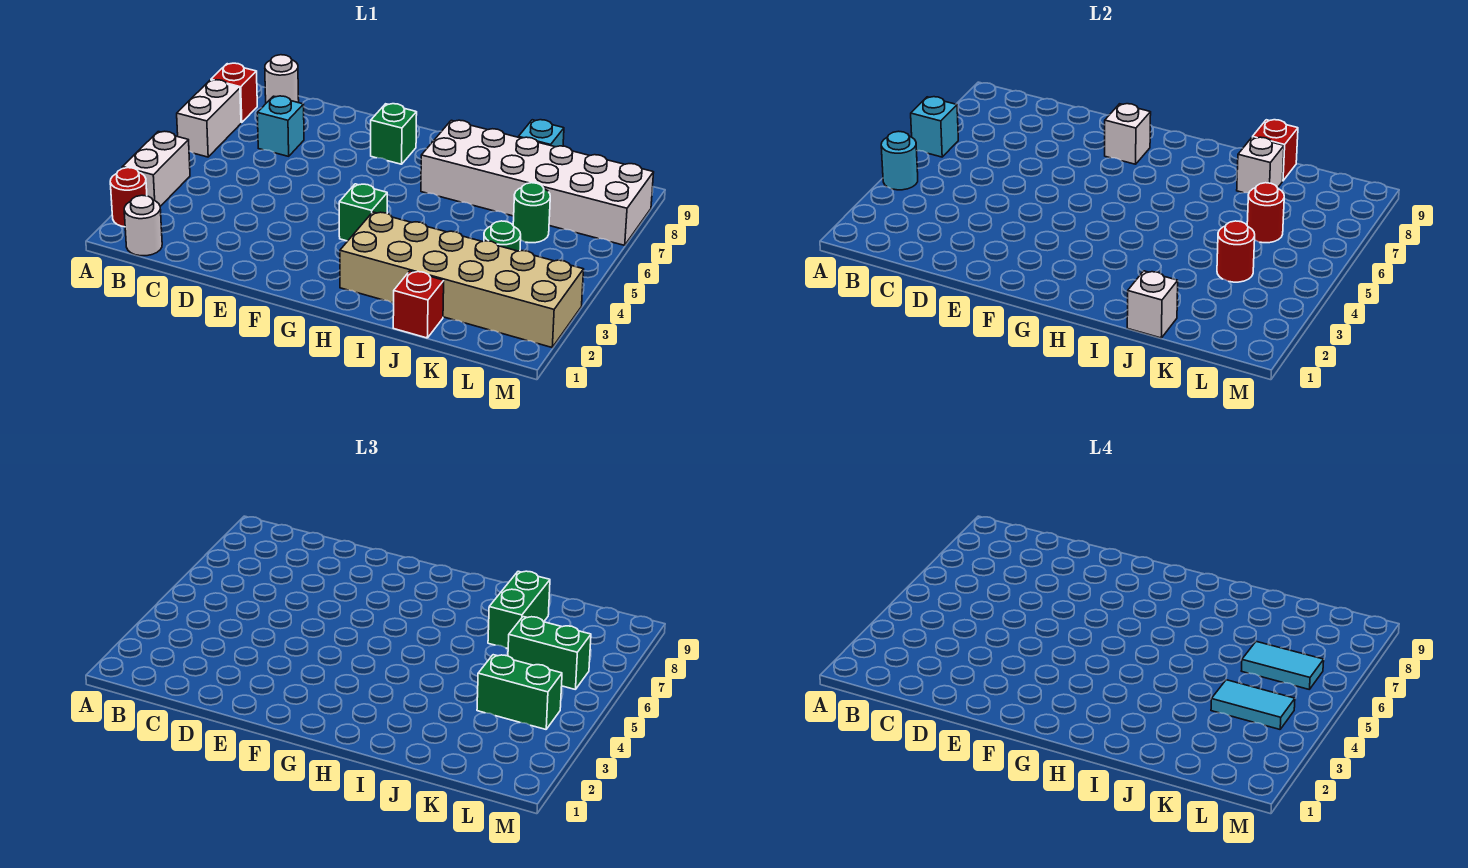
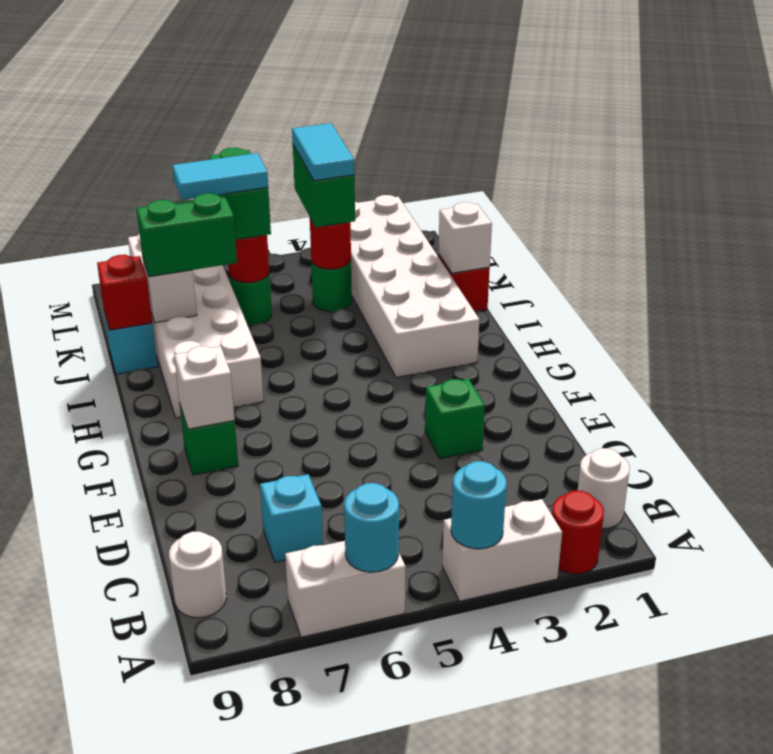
cyan brick A6 level 2 -> cyan round brick A6 level 2
red brick A8 level 1 -> none
green brick G4 level 1 -> green brick E3 level 1
tan brick H2:M3 level 1 -> white brick H2:M3 level 1
cyan tile K6:L6 level 4 -> cyan tile K6:K7 level 4

